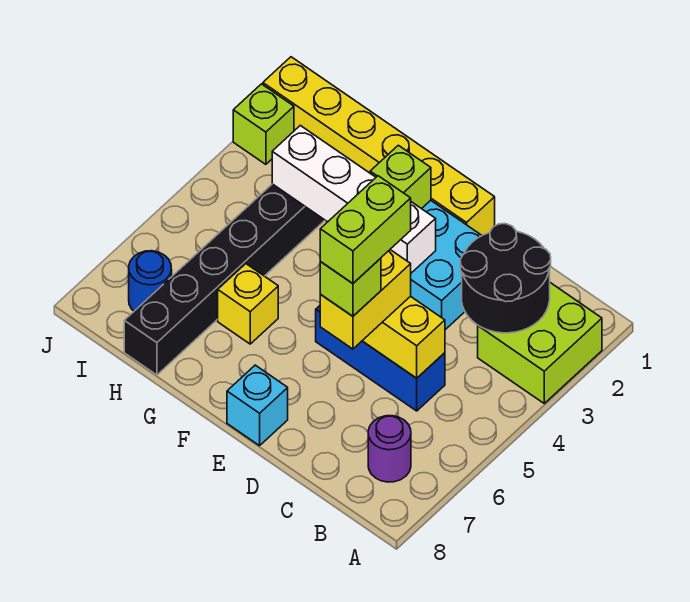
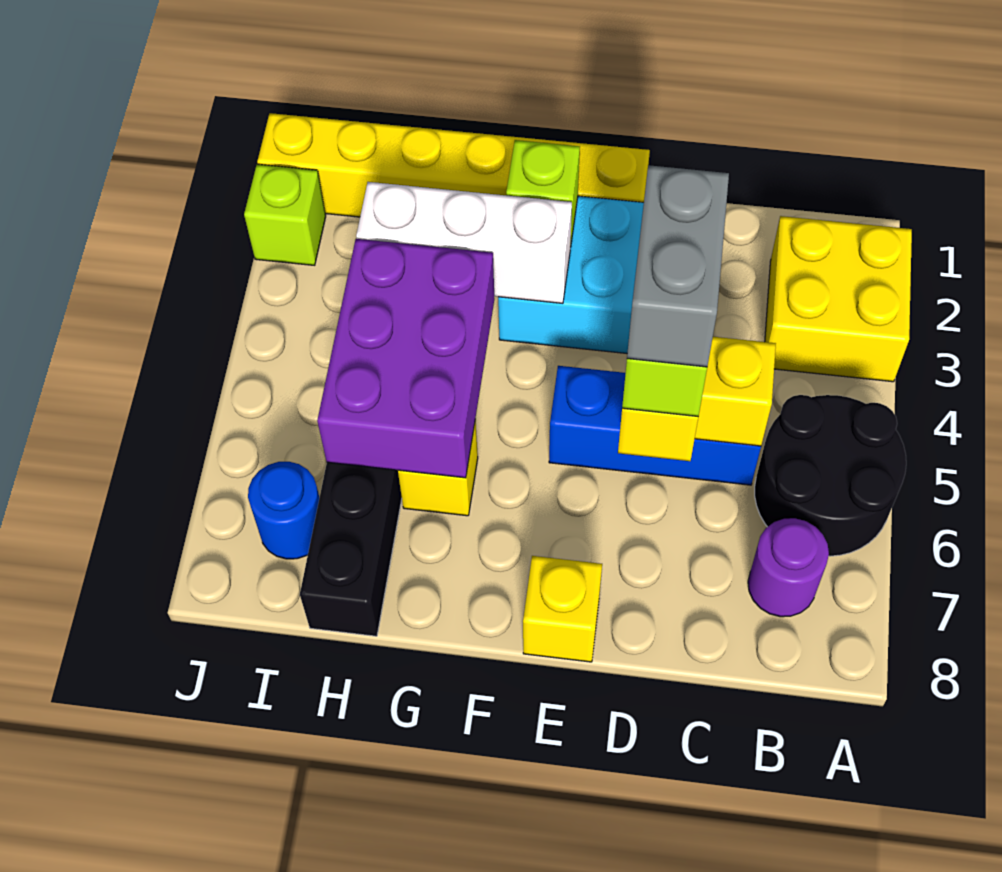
lime brick A2:B3 level 1 -> yellow brick A2:B3 level 1
black round brick B2:C3 level 2 -> black round brick A5:B6 level 1
lime brick D5:D6 level 5 -> grey brick D5:D6 level 5
white brick E3:H3 level 2 -> white brick F3:H3 level 2
cyan brick E8 level 1 -> yellow brick E8 level 1
none -> purple brick G4:H6 level 2

